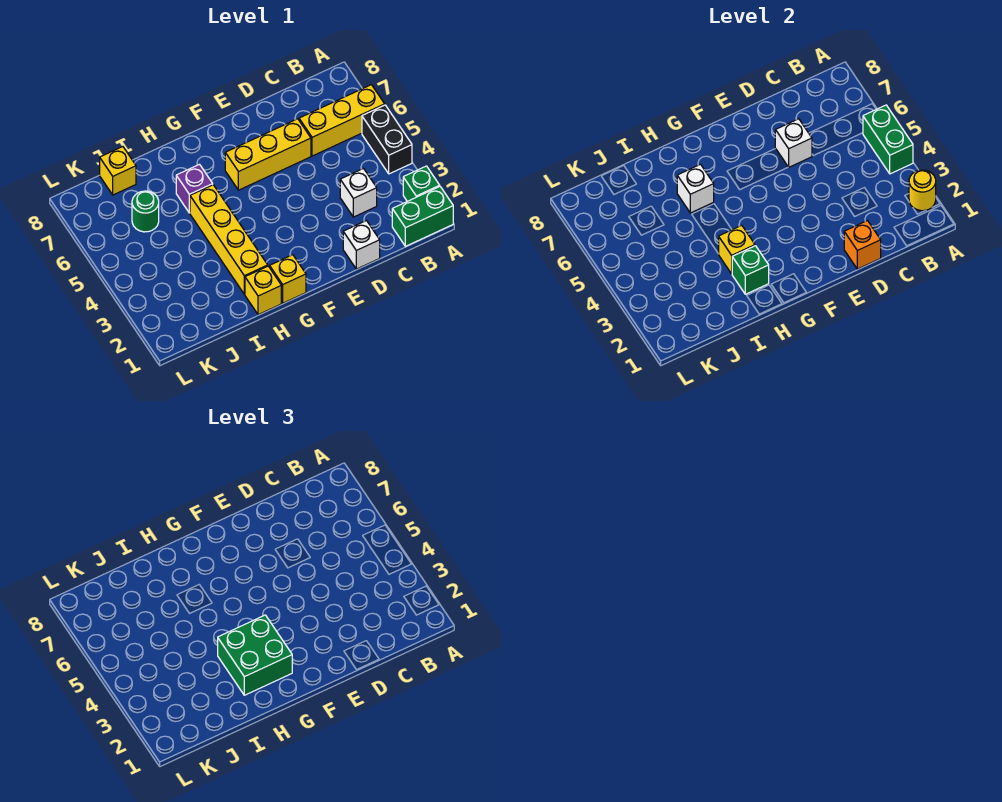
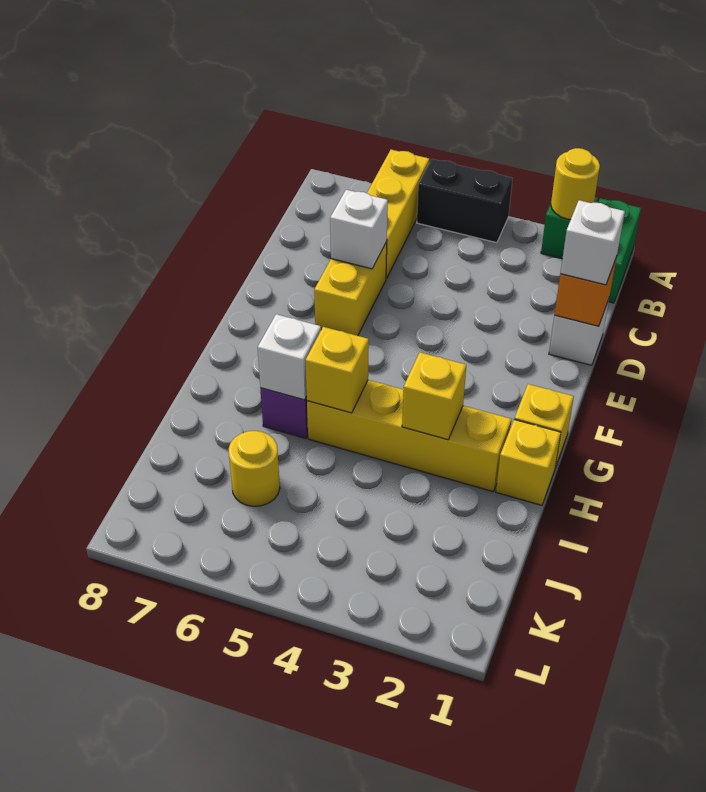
green brick A4:A5 level 2 -> none
white brick C3 level 1 -> white brick D1 level 3
yellow brick D6:F6 level 1 -> yellow brick D6:E6 level 1
green brick G2:H3 level 3 -> none
green brick H2 level 2 -> none
green round brick J6 level 1 -> yellow round brick J6 level 1
yellow brick J8 level 1 -> yellow brick H5 level 2

